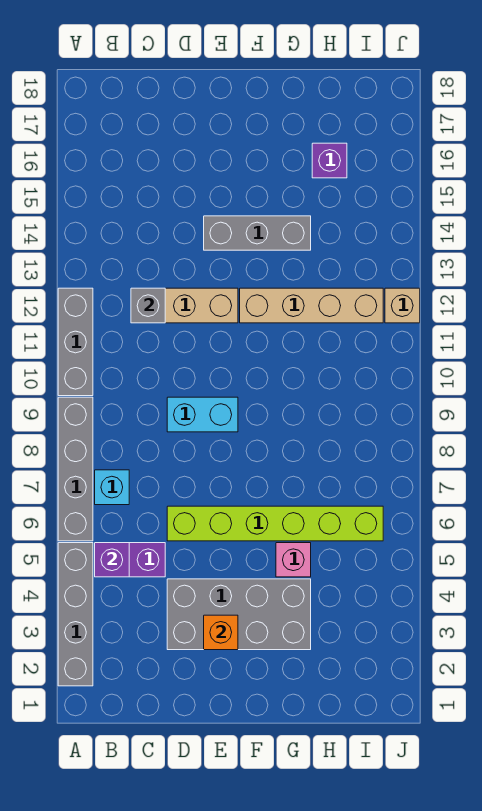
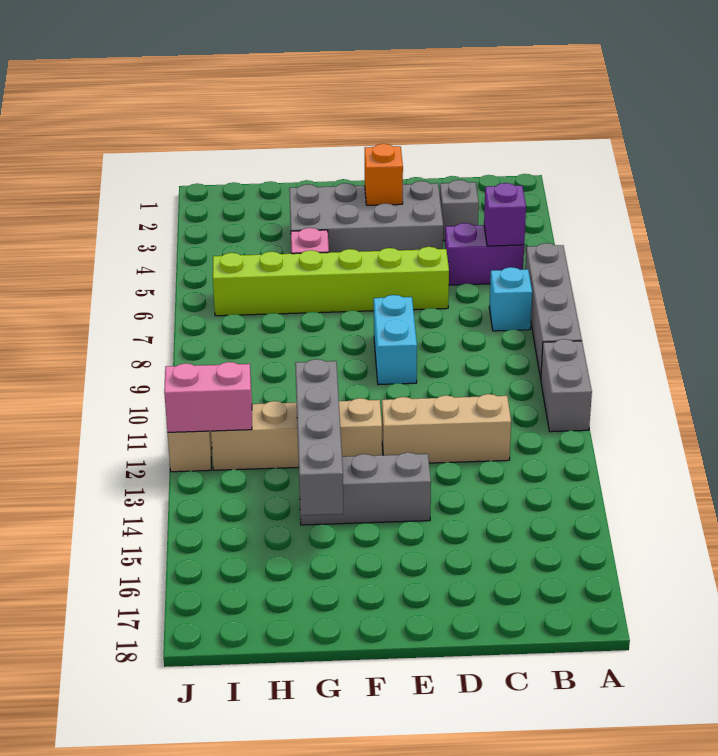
grey brick A2:A5 level 1 -> grey brick G12:G15 level 2
grey brick A10:A12 level 1 -> grey brick A10:A11 level 1
grey brick C12 level 2 -> grey brick C3 level 1
cyan brick D9:E9 level 1 -> cyan brick E8:E9 level 1
purple brick H16 level 1 -> none
none -> pink brick I12:J12 level 2

